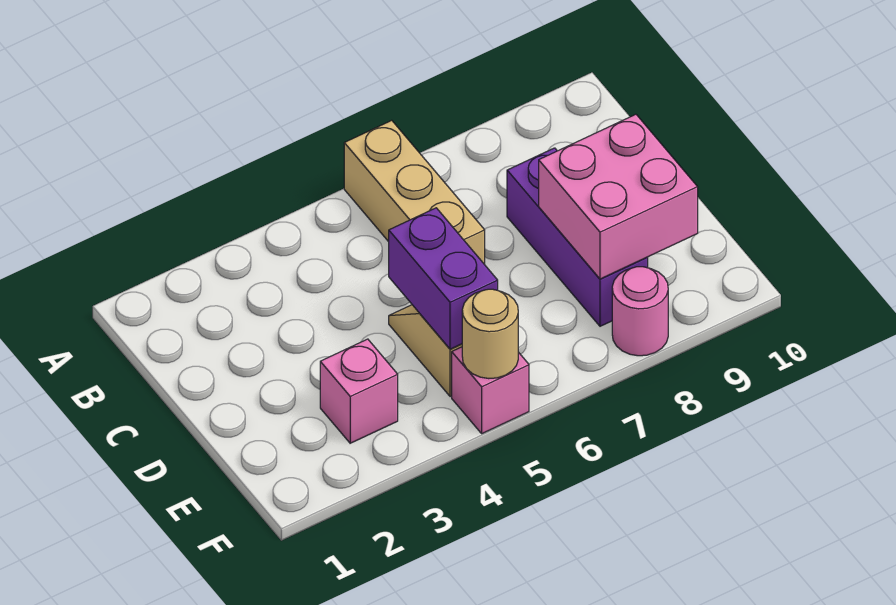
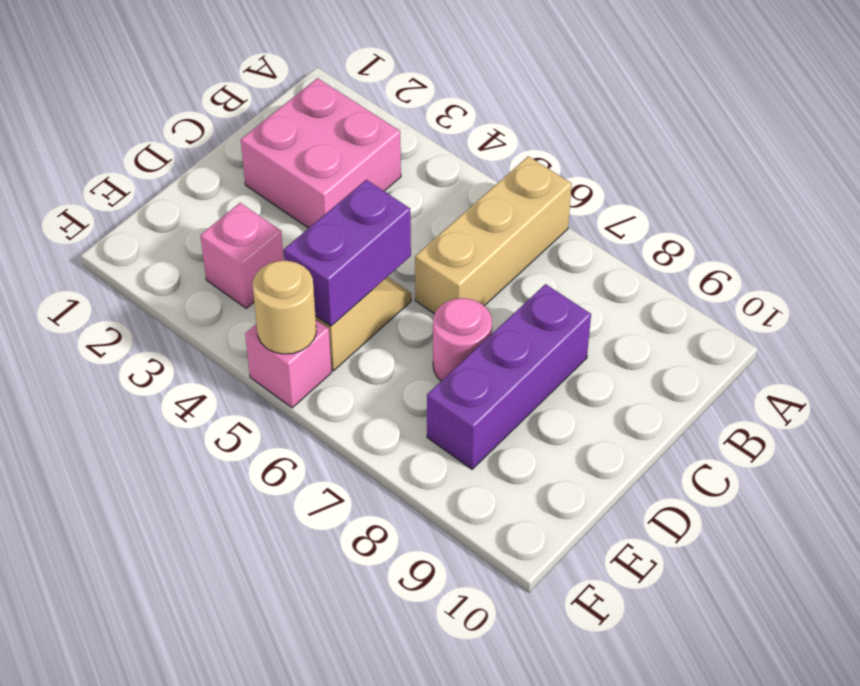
pink brick D8:E9 level 2 -> pink brick B2:C3 level 1
pink round brick F8 level 1 -> pink round brick D7 level 1

